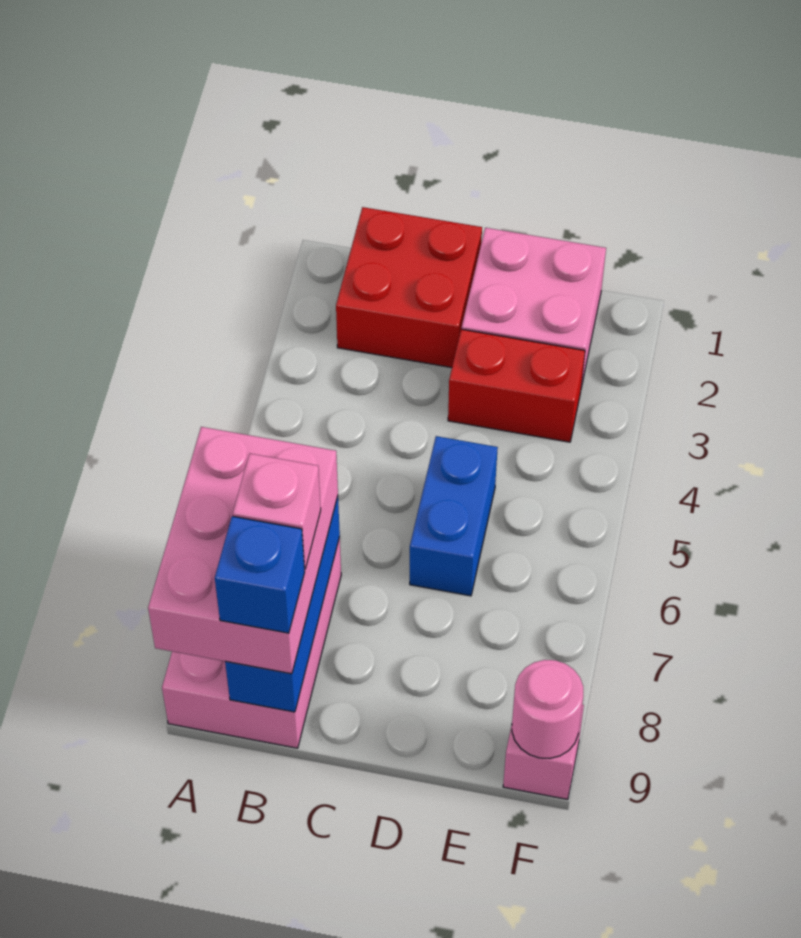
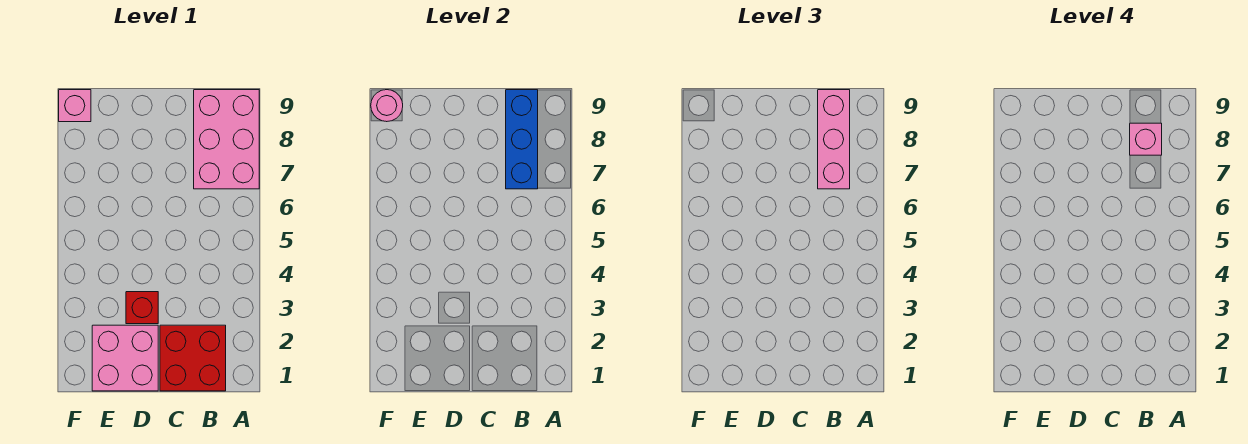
pink brick A7:B9 level 3 -> pink brick B7:B9 level 3
blue brick B9 level 4 -> none
red brick D3:E3 level 1 -> red brick D3 level 1
blue brick D5:D6 level 1 -> none

